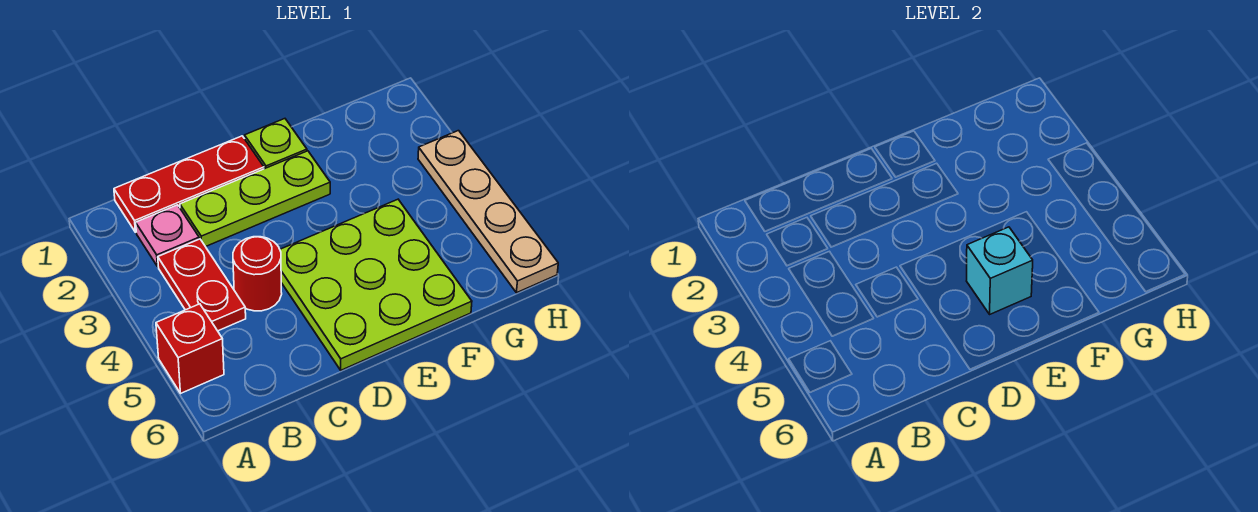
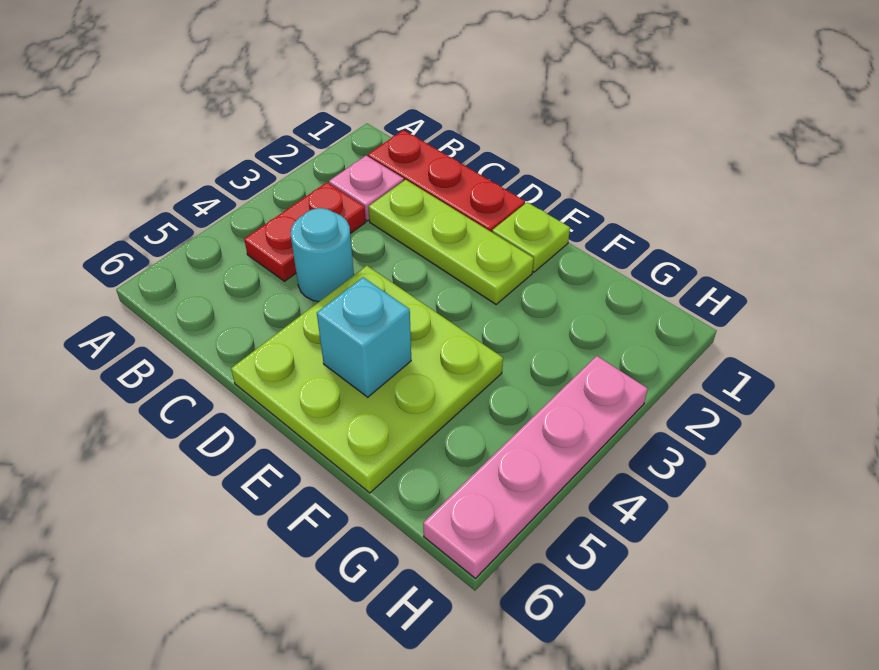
red brick A5 level 1 -> none
red round brick C4 level 1 -> cyan round brick C4 level 1
tan plate H3:H6 level 1 -> pink plate H3:H6 level 1

